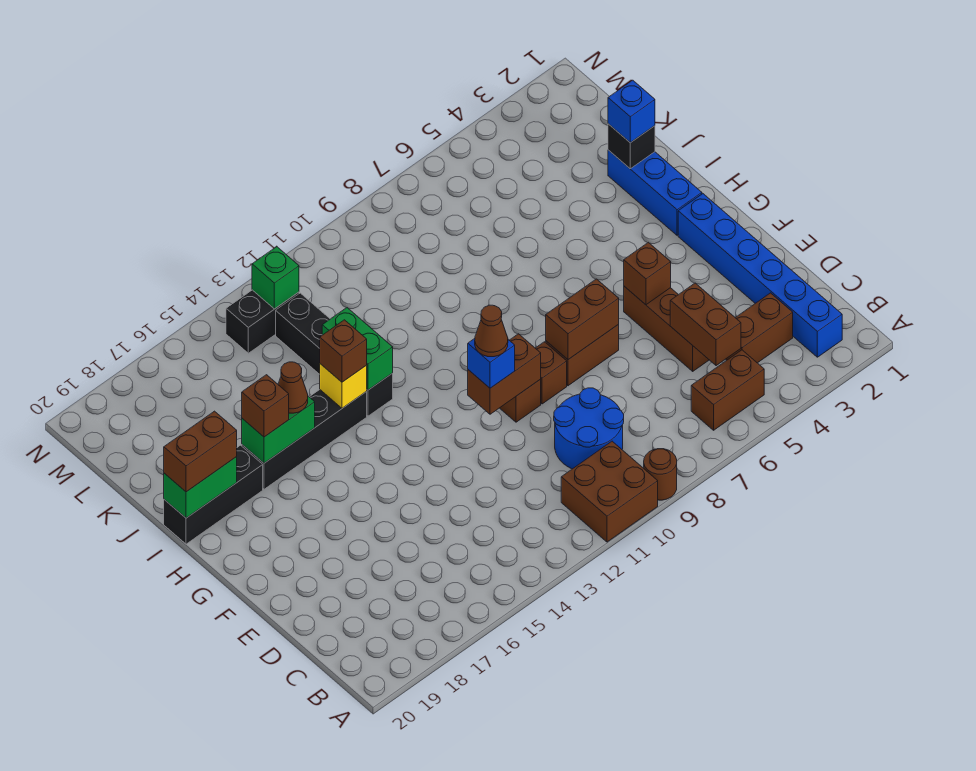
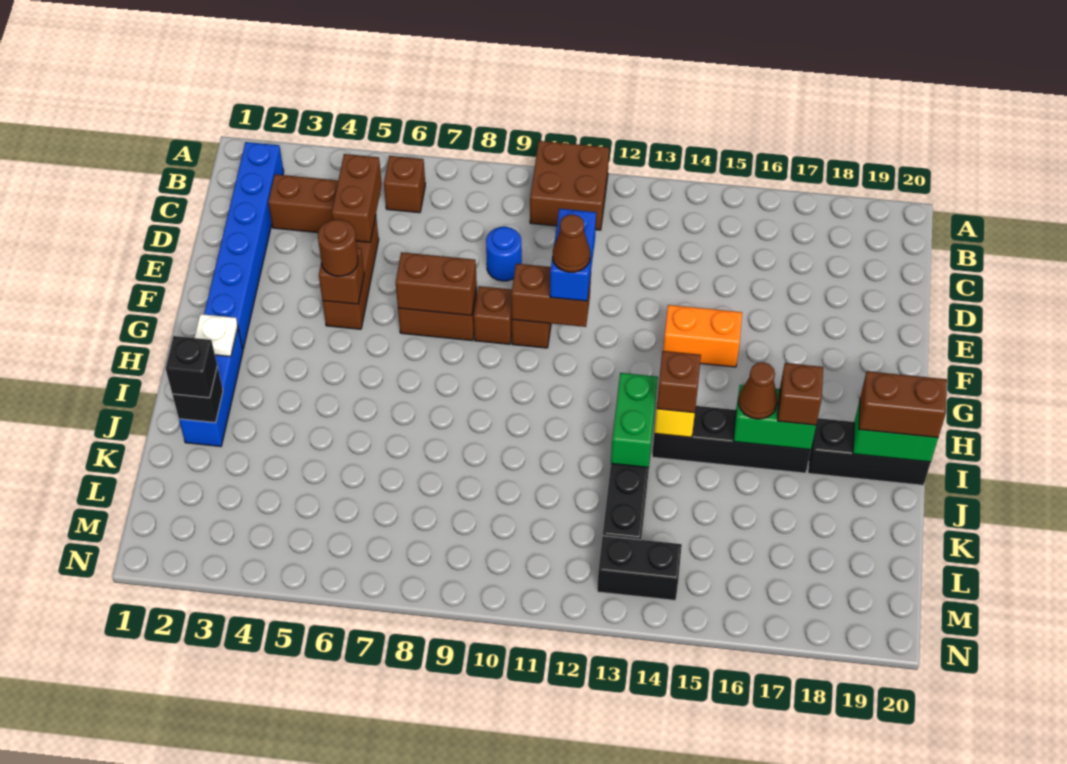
brown round brick A9 level 1 -> brown round brick F5 level 3
brown brick B5:B6 level 1 -> brown brick B6 level 1
blue round brick C9:D10 level 1 -> blue round brick D9 level 1
blue brick F11 level 3 -> blue brick E11:F11 level 3
none -> orange brick F14:F15 level 1
none -> white plate H2 level 2
blue brick J2 level 3 -> black brick J2 level 3
green brick M13 level 2 -> none

